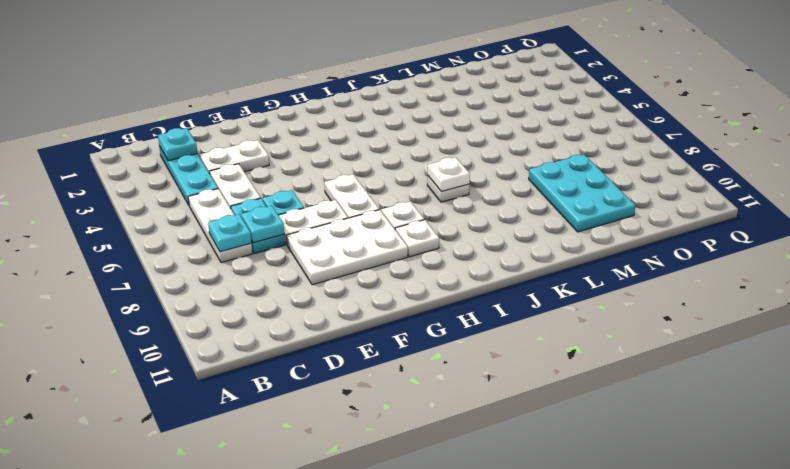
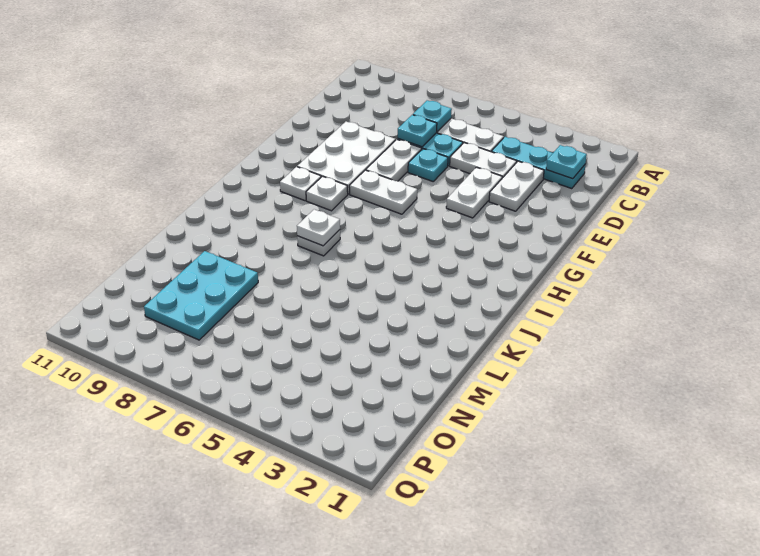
none -> white plate E4:F4 level 1
cyan plate M8:N10 level 1 -> cyan plate M8:O9 level 1

